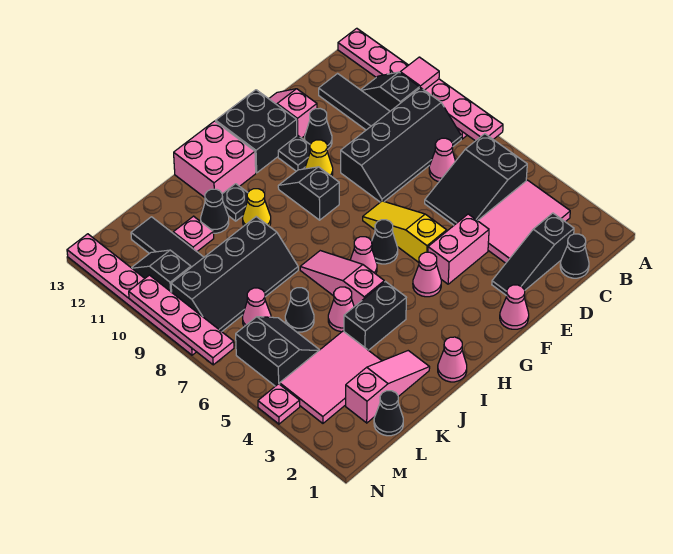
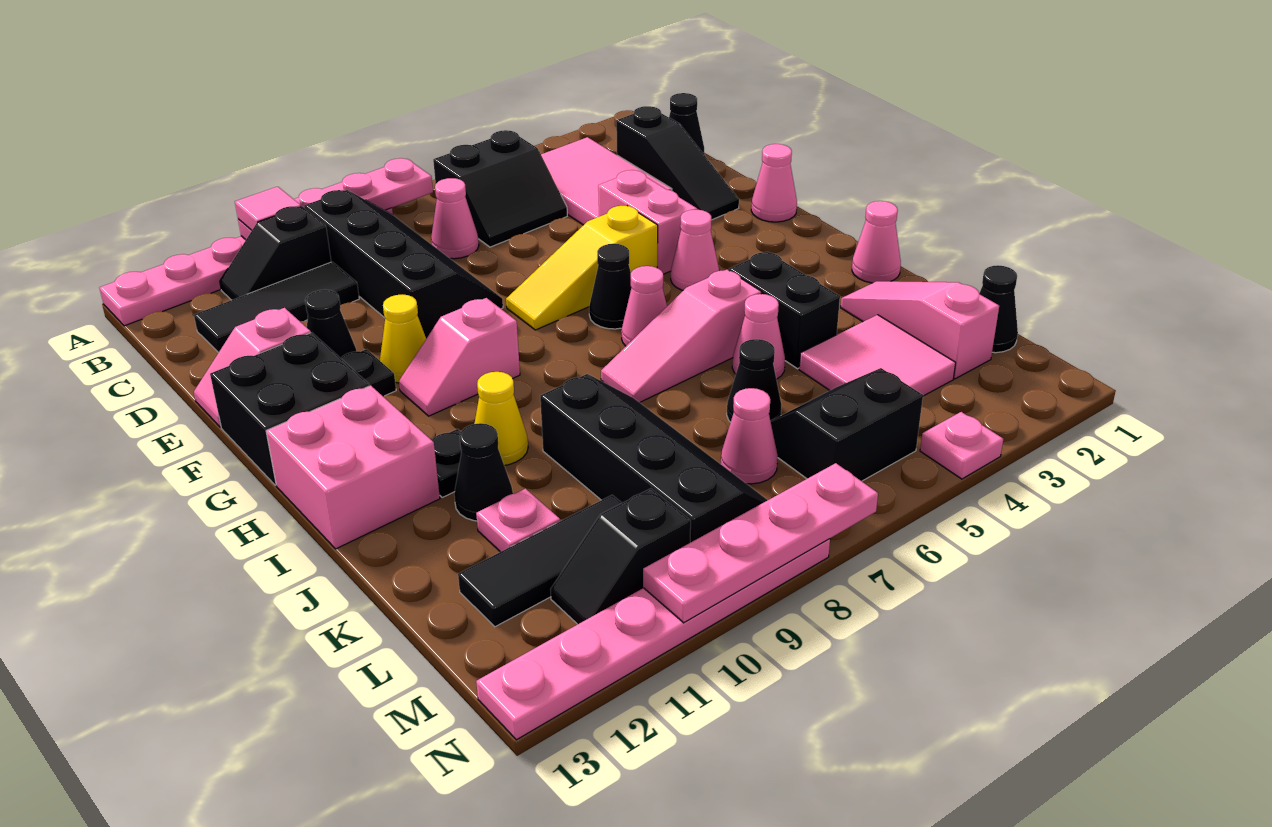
black slope B5:D6 level 1 top B -> black slope B5:C6 level 1 top B
black slope G9:G10 level 1 top 9 -> pink slope G9:G10 level 1 top 9
pink tile K3:M4 level 1 -> pink tile K3:L4 level 1

